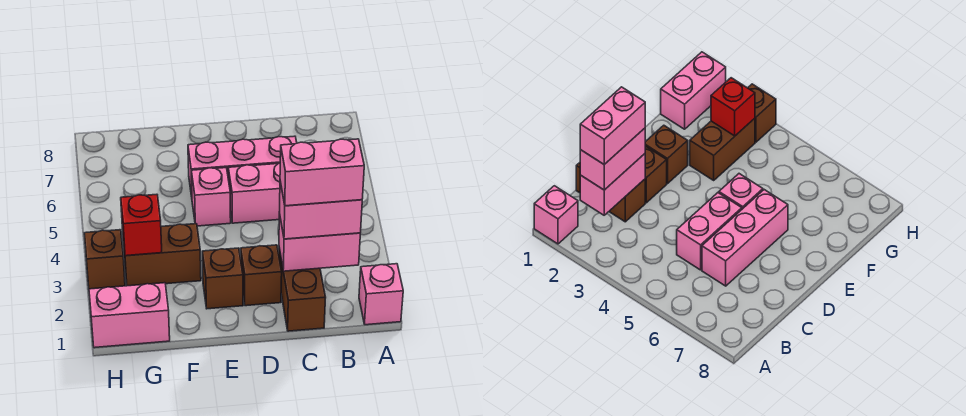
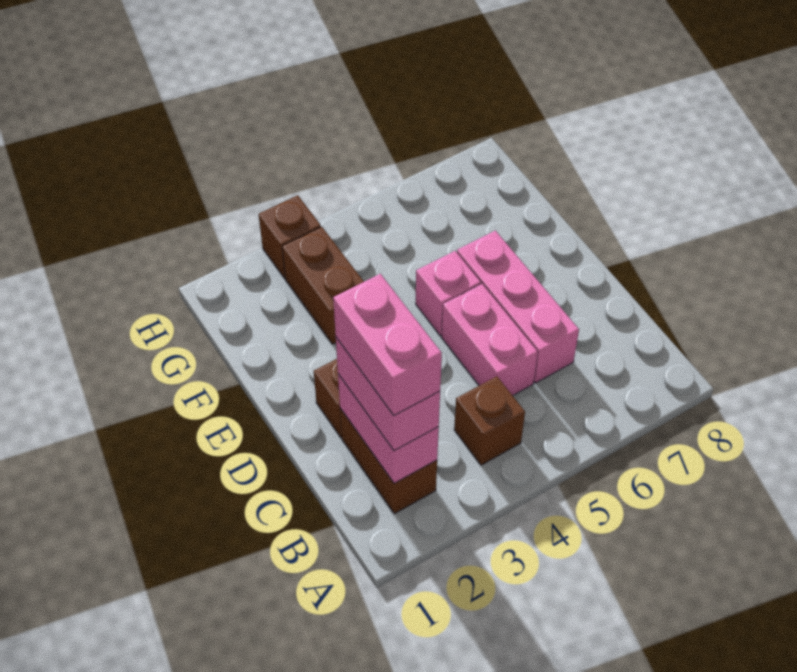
pink brick A1 level 1 -> none
brown brick C1:C2 level 1 -> brown brick B2:C2 level 1
brown brick E2 level 1 -> brown brick B4 level 1
pink brick G1:H1 level 1 -> none
red brick G3 level 2 -> none

